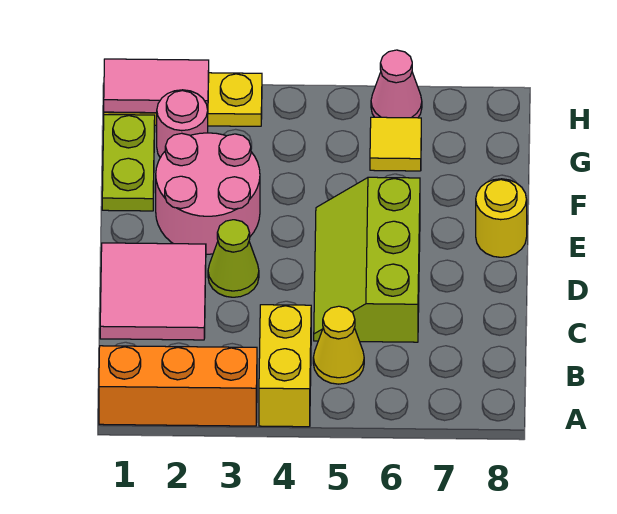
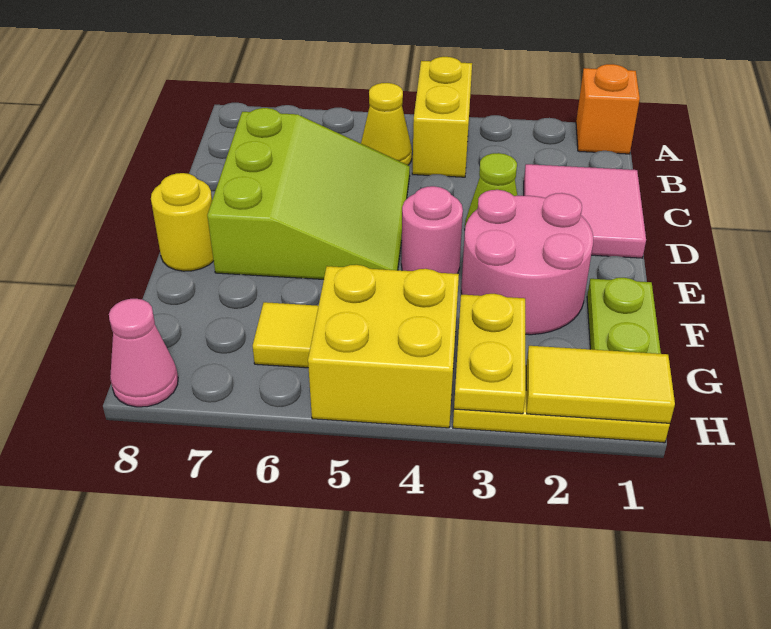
orange brick A1:A3 level 1 -> orange brick A1 level 1
lime slope C5:E6 level 1 top 6 -> lime slope C5:E7 level 1 top 7
pink round brick G2 level 1 -> pink round brick E4 level 1
none -> yellow plate G3:H3 level 2
none -> yellow brick G4:H5 level 1
pink tile H1:H2 level 2 -> yellow tile H1:H2 level 2
pink cone H6 level 1 -> pink cone H8 level 1

